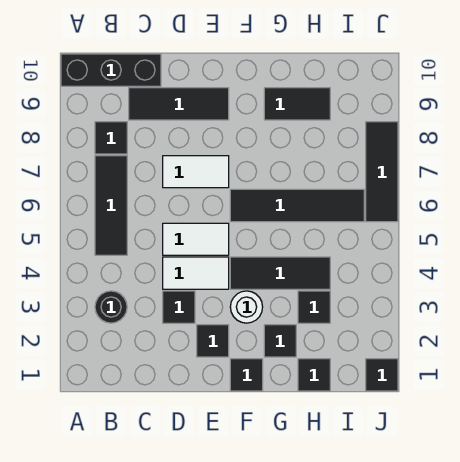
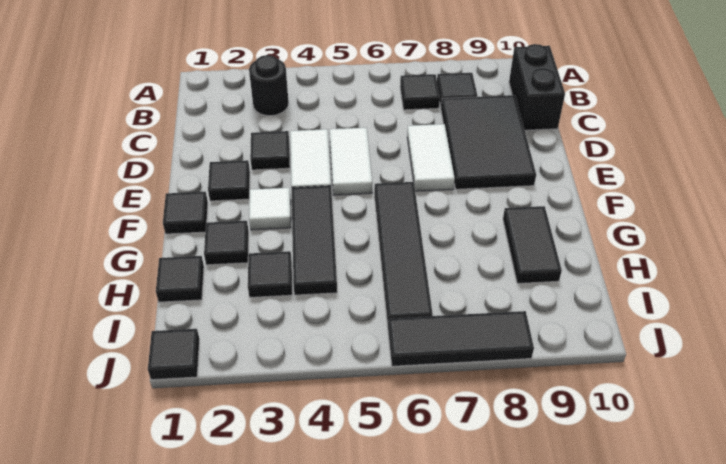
black brick A10:C10 level 1 -> black brick B10:C10 level 1
black tile B5:B7 level 1 -> black tile B7 level 1
black tile C9:E9 level 1 -> black tile C8:E9 level 1
white round brick F3 level 1 -> white tile F3 level 1

